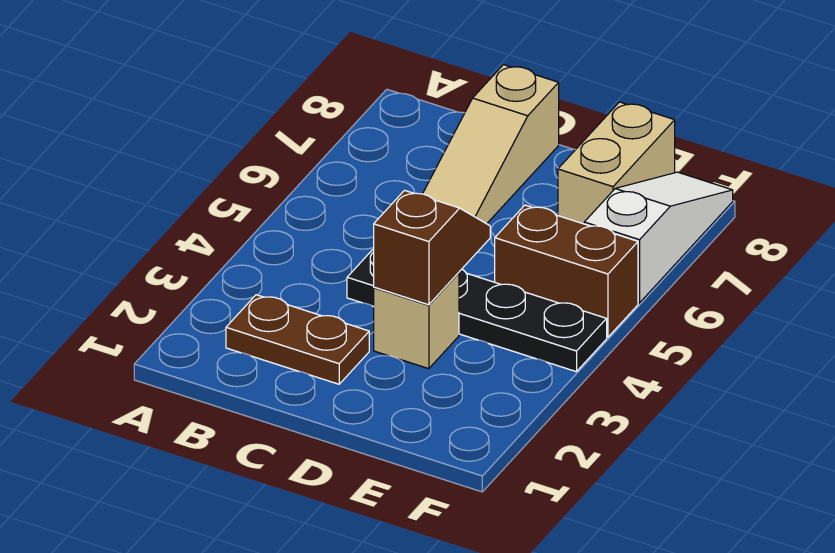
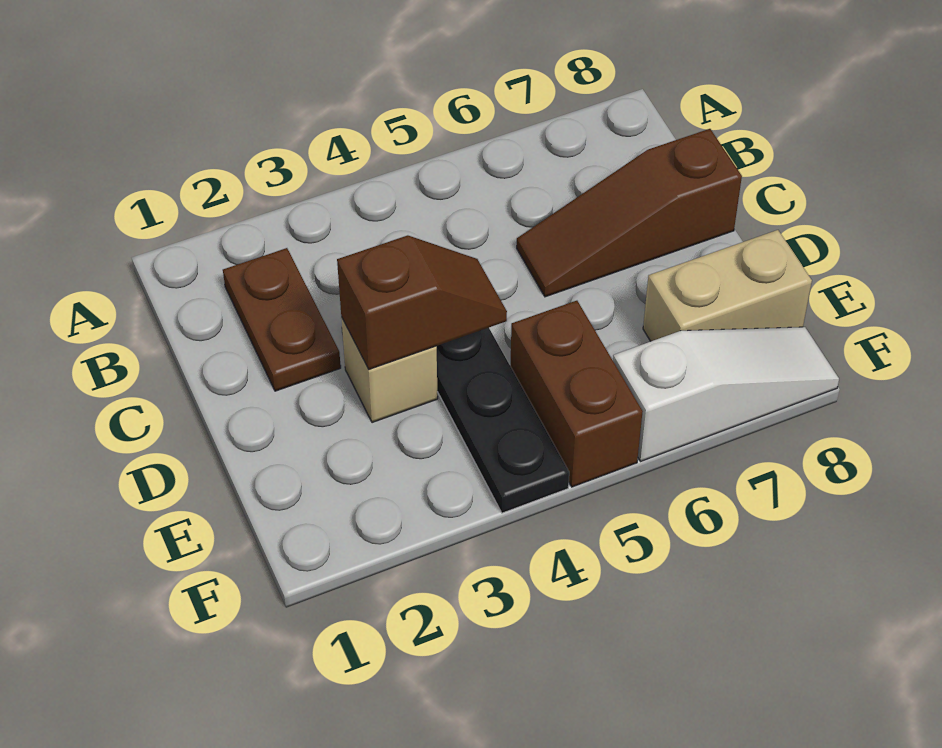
tan slope C6:C8 level 1 top 8 -> brown slope C6:C8 level 1 top 8

